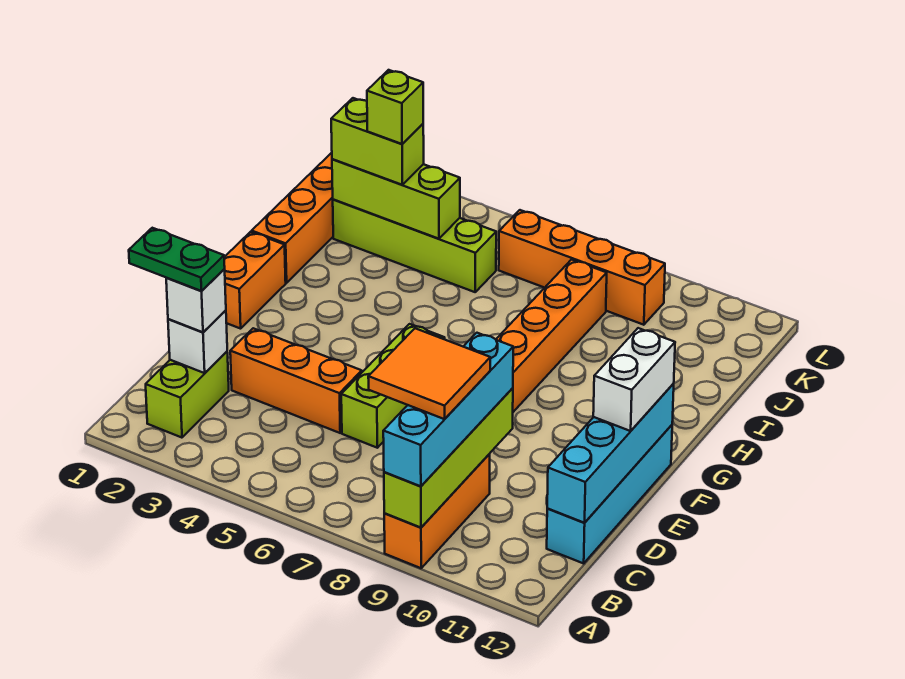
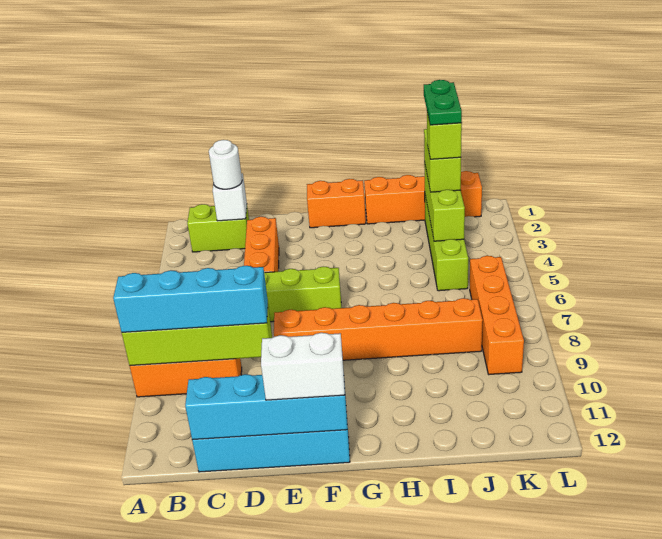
orange tile B8:C9 level 4 -> none
green plate C1:C2 level 4 -> green plate J2:J3 level 5
white brick C2 level 3 -> white round brick C2 level 3

